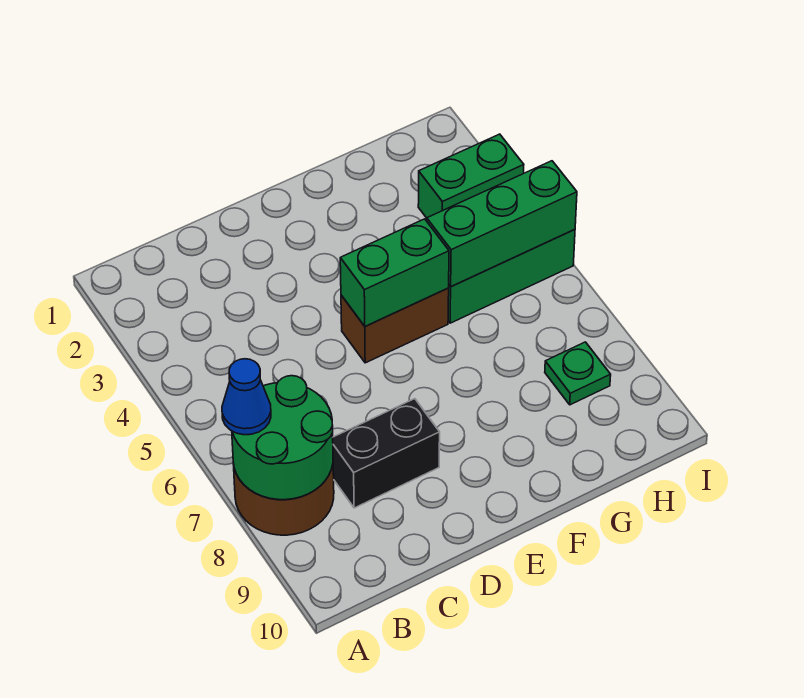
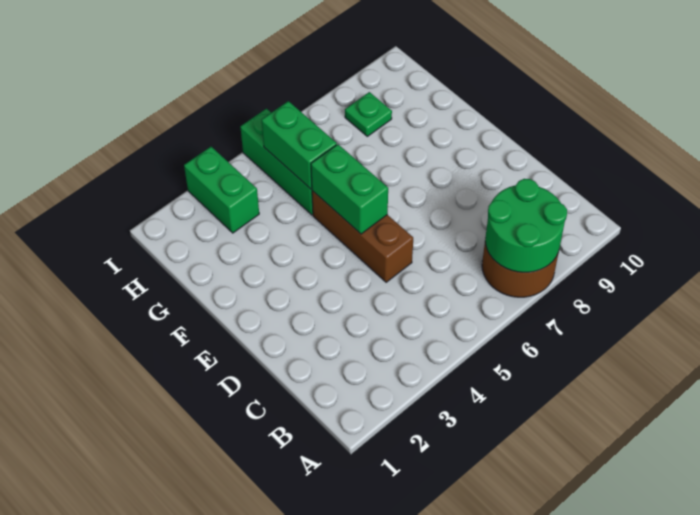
blue cone A7 level 3 -> none
black brick C8:D8 level 1 -> none
brown brick E5:F5 level 1 -> brown brick D5:F5 level 1
green brick G5:I5 level 2 -> green brick G5:H5 level 2

